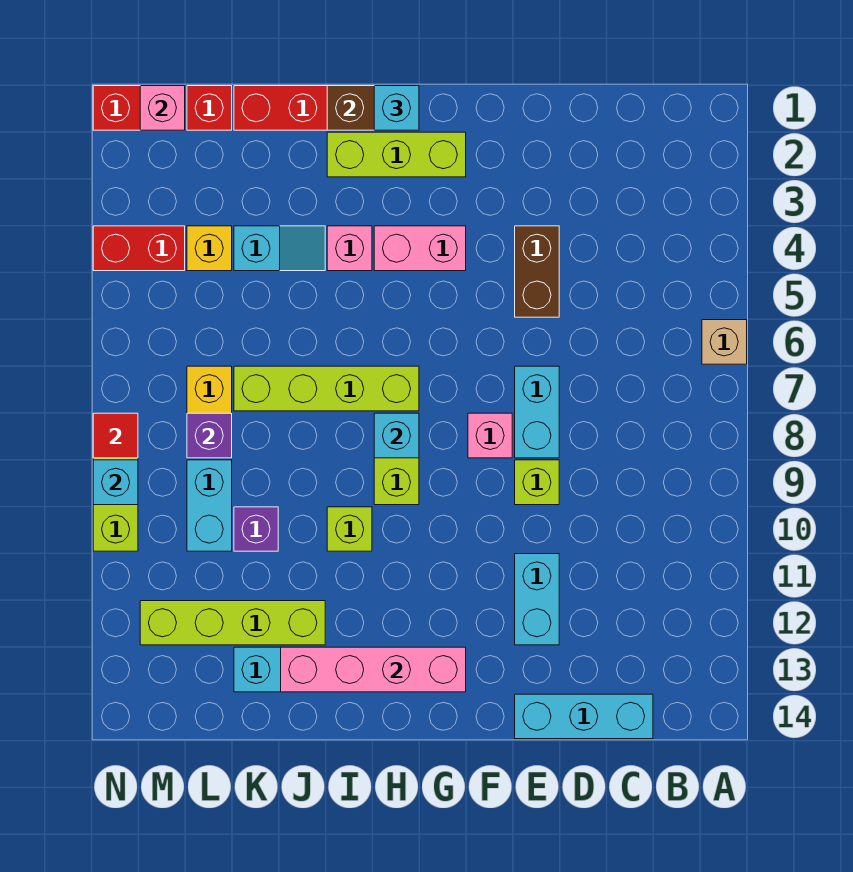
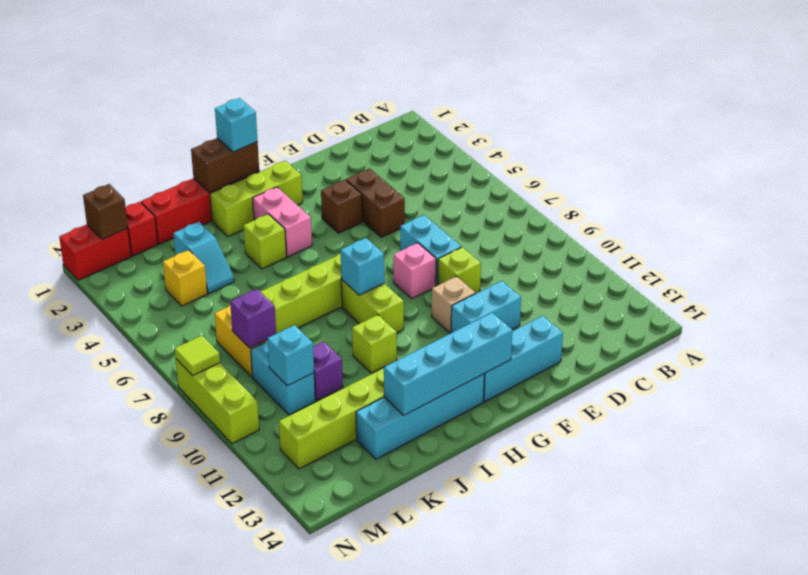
tan brick A6 level 1 -> tan brick F10 level 1
cyan brick C14:E14 level 1 -> cyan brick E13:G13 level 1
cyan brick E11:E12 level 1 -> cyan brick E11:F11 level 1
none -> brown brick F4 level 1
pink brick G4:H4 level 1 -> pink brick H3:H4 level 1
pink brick G13:J13 level 2 -> cyan brick G13:J13 level 2
pink brick I4 level 1 -> lime brick I4 level 1
cyan slope J4:K4 level 1 top K -> cyan slope K3:K4 level 1 top 3
pink brick M1 level 2 -> brown brick M1 level 2
red brick M4:N4 level 1 -> none
red tile N8 level 2 -> lime tile N8 level 2
cyan brick N9 level 2 -> cyan brick L10 level 2

